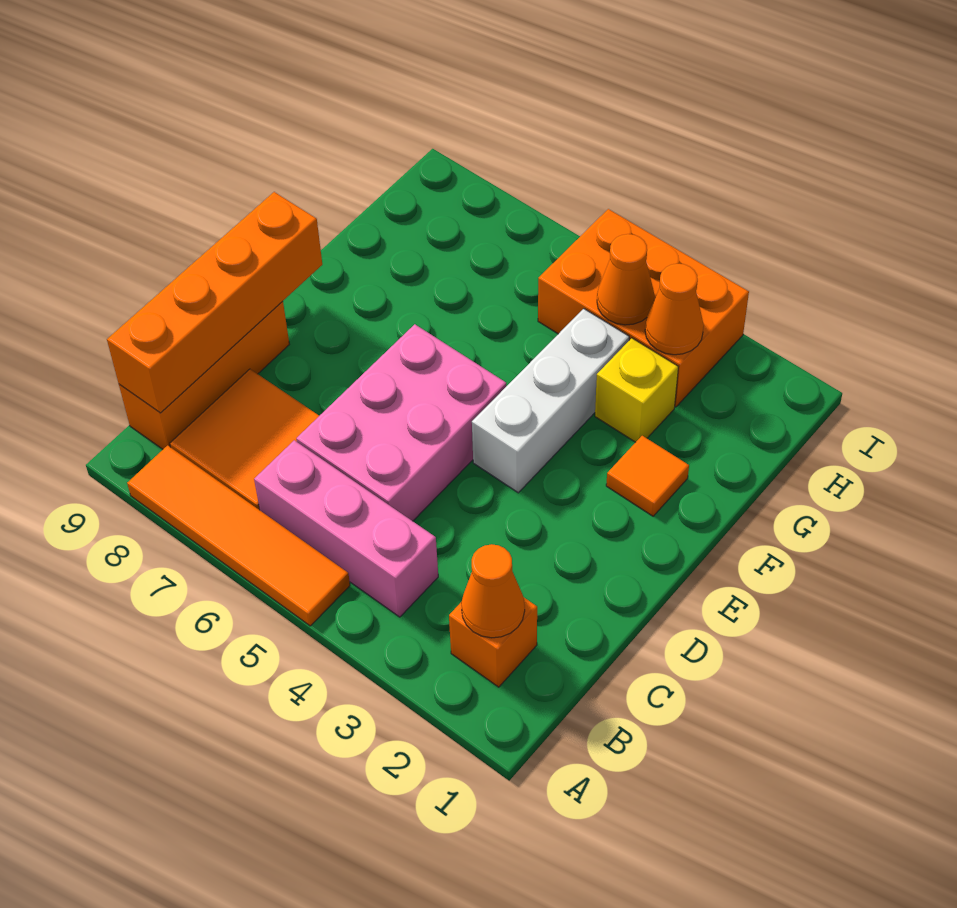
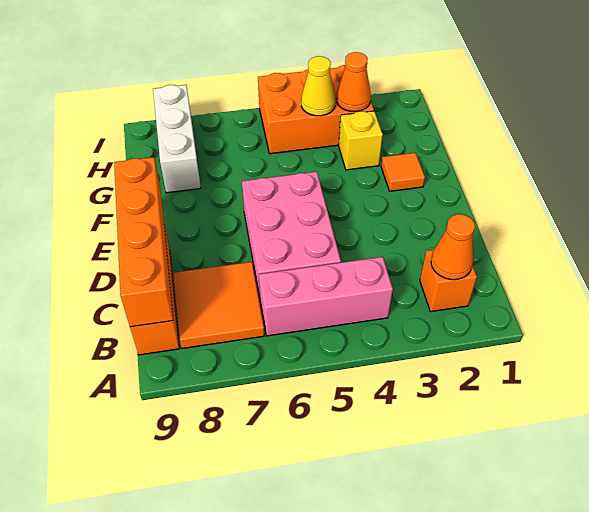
orange tile A5:A8 level 1 -> none
white brick E4:G4 level 1 -> white brick G8:I8 level 1
orange cone H4 level 2 -> yellow cone H4 level 2

